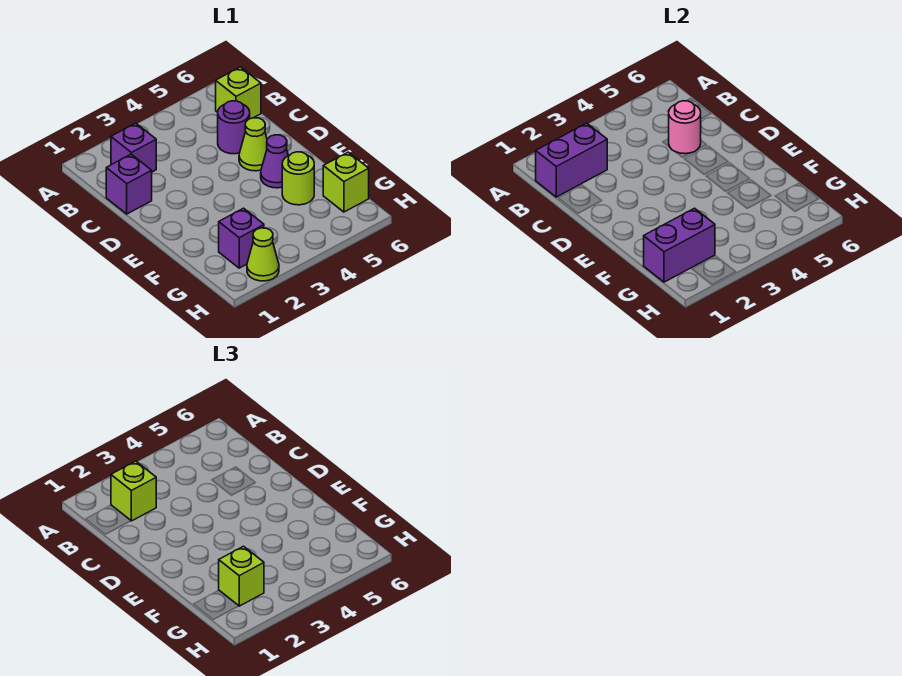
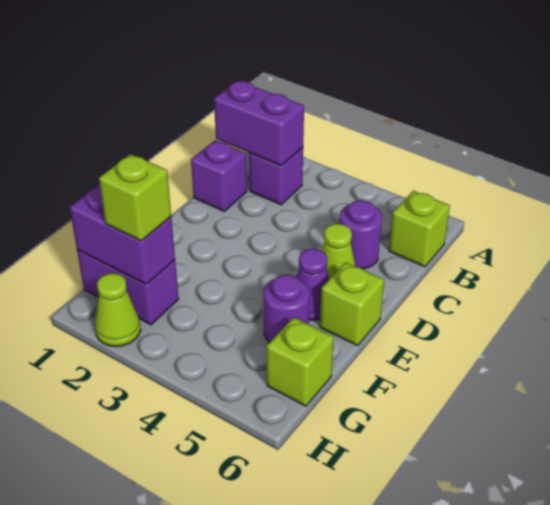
lime brick B2 level 3 -> lime brick E6 level 1
pink round brick C5 level 2 -> none
lime round brick F5 level 1 -> purple round brick F5 level 1
purple brick G2 level 1 -> purple brick G1:G2 level 1

